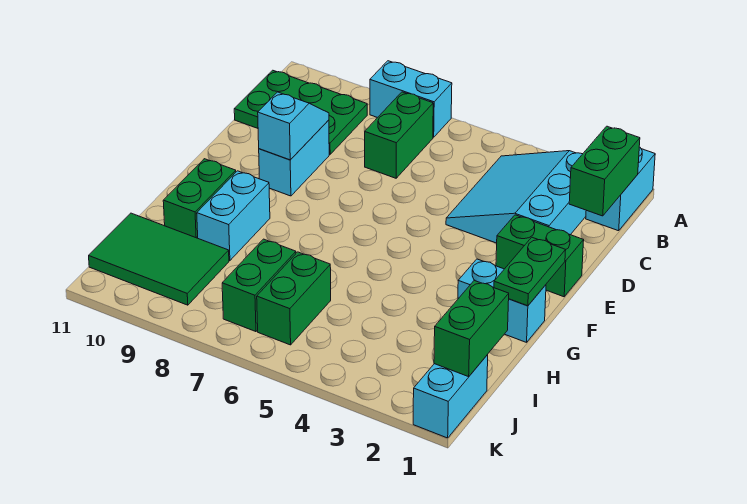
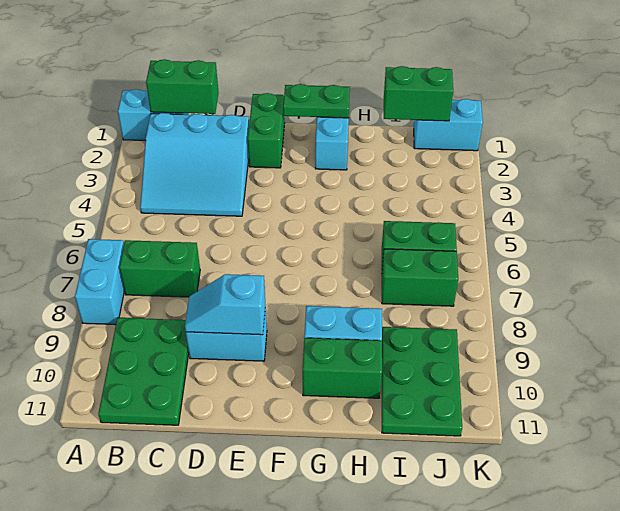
green tile I9:J11 level 1 -> green plate I9:J11 level 1

